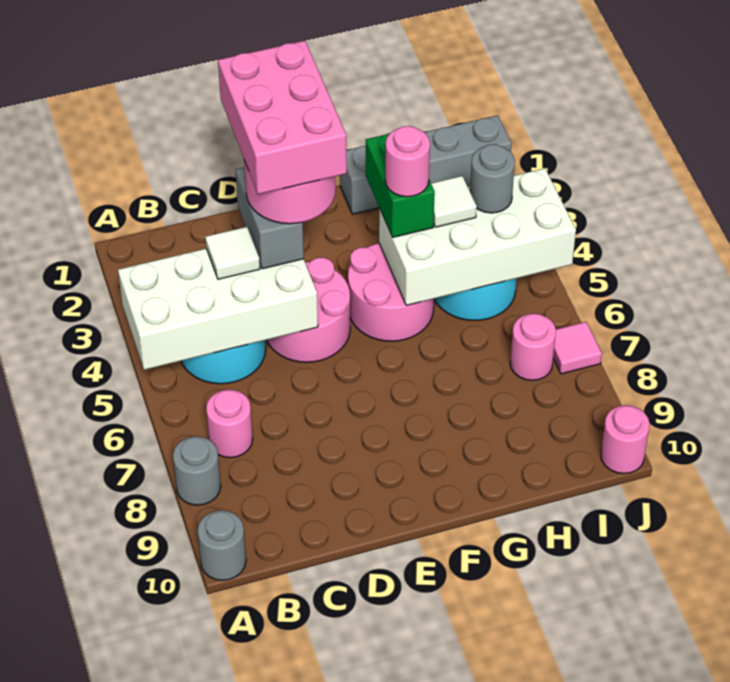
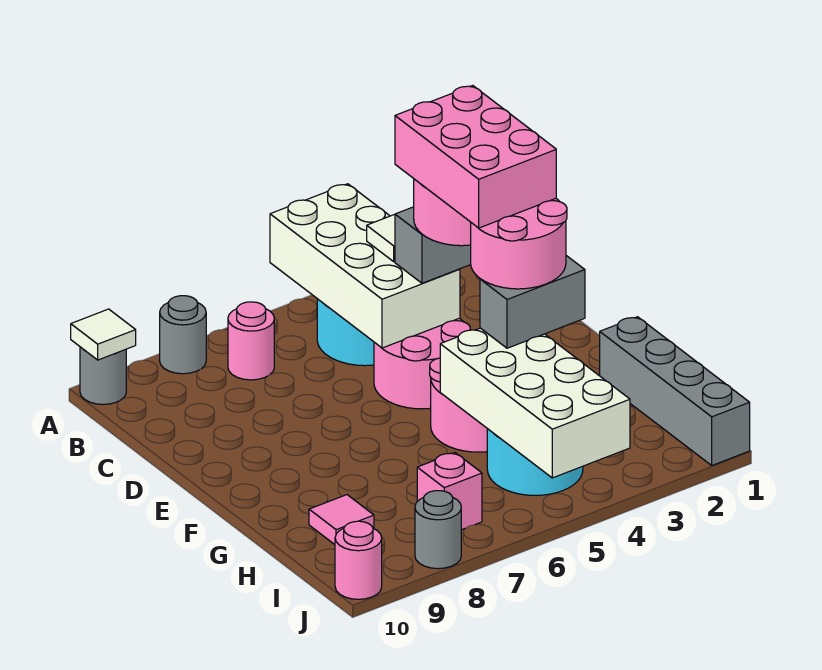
pink brick D2:E4 level 5 -> pink brick D3:F4 level 5
green brick G3:G4 level 3 -> grey brick G3:G4 level 3
pink round brick G4 level 4 -> pink round brick F3:G4 level 4
white tile H4 level 3 -> white tile A10 level 2
grey round brick I4 level 3 -> grey round brick J8 level 1
pink round brick I7 level 1 -> pink brick I7 level 1
pink tile J7 level 1 -> pink tile H9 level 1

